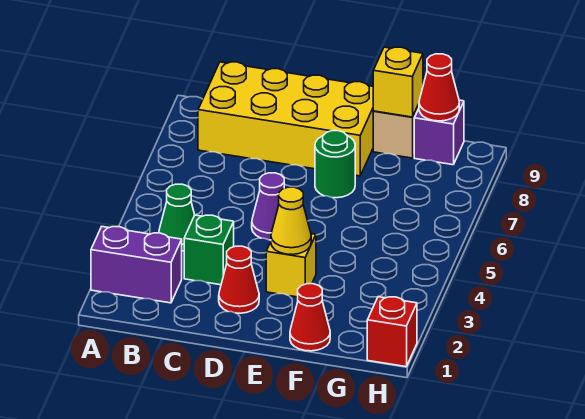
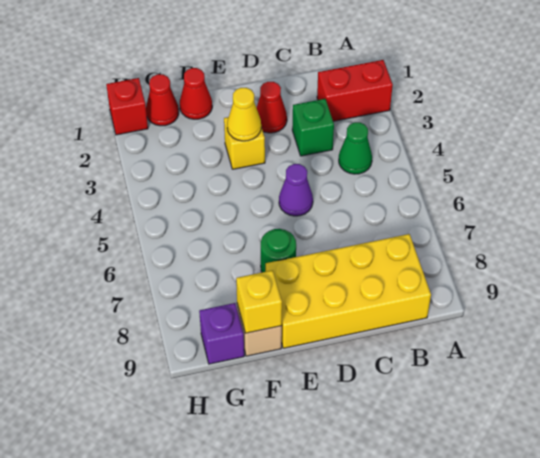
purple brick A2:B2 level 1 -> red brick A2:B2 level 1
red cone G9 level 2 -> red cone G1 level 1

